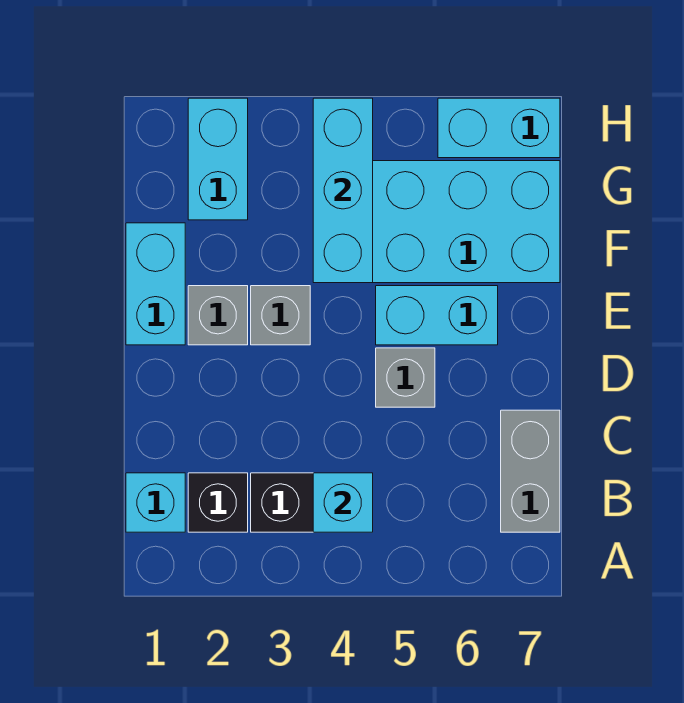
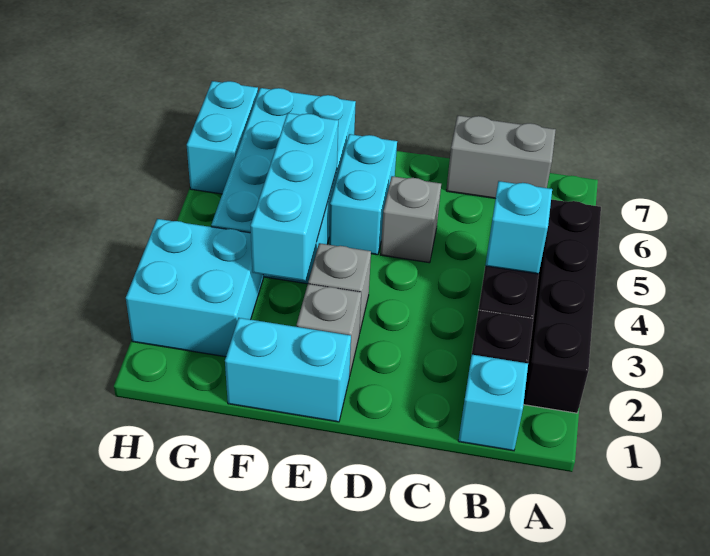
none -> black brick A2:A5 level 1
cyan brick F4:H4 level 2 -> cyan brick F3:F5 level 2
cyan brick G2:H2 level 1 -> cyan brick G2:H3 level 1

